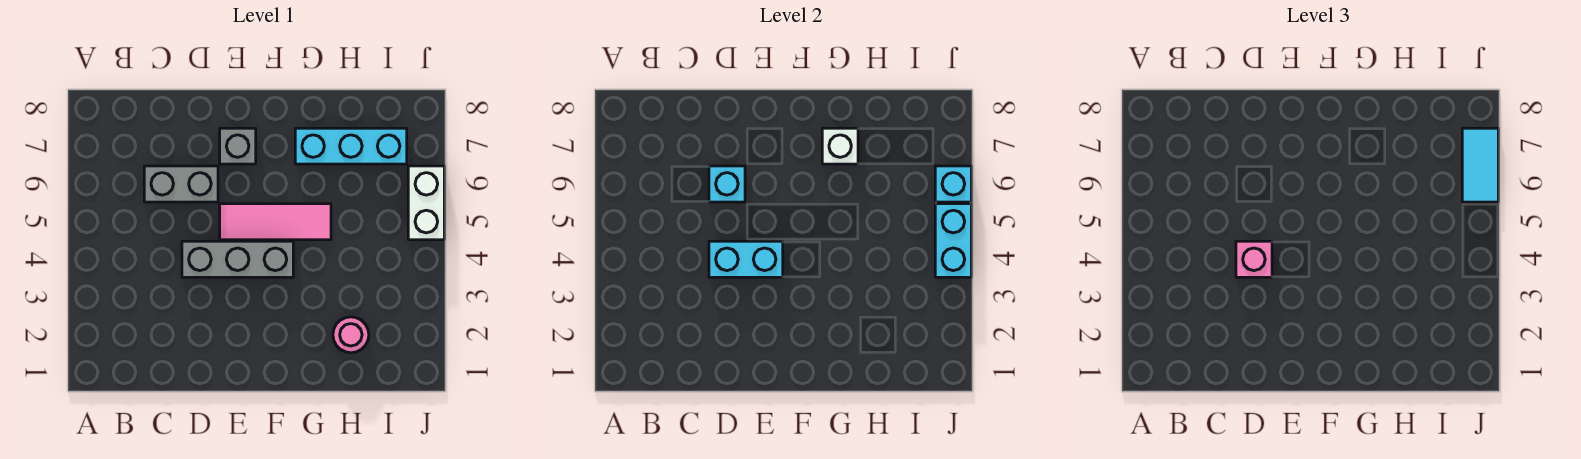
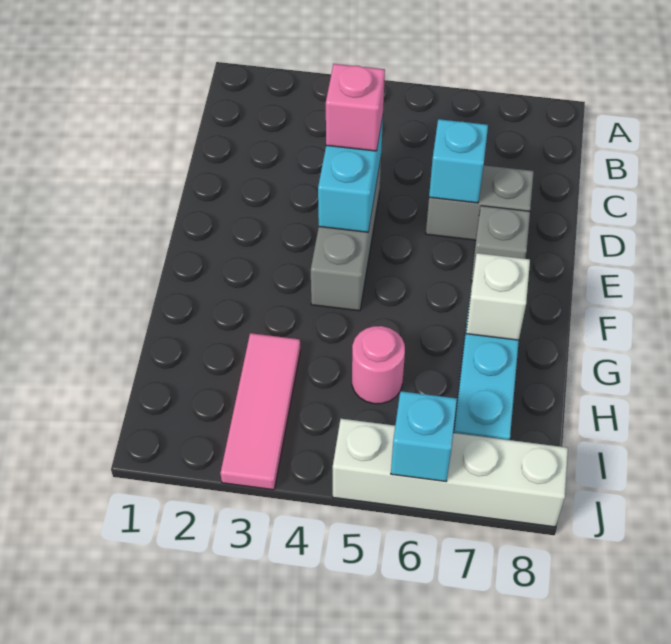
grey brick C6:D6 level 1 -> grey brick D6:D7 level 1
pink tile E5:G5 level 1 -> pink tile H3:J3 level 1
pink round brick H2 level 1 -> pink round brick H5 level 1
cyan brick J4:J5 level 2 -> none
white brick J5:J6 level 1 -> white brick J5:J8 level 1
cyan tile J6:J7 level 3 -> none

